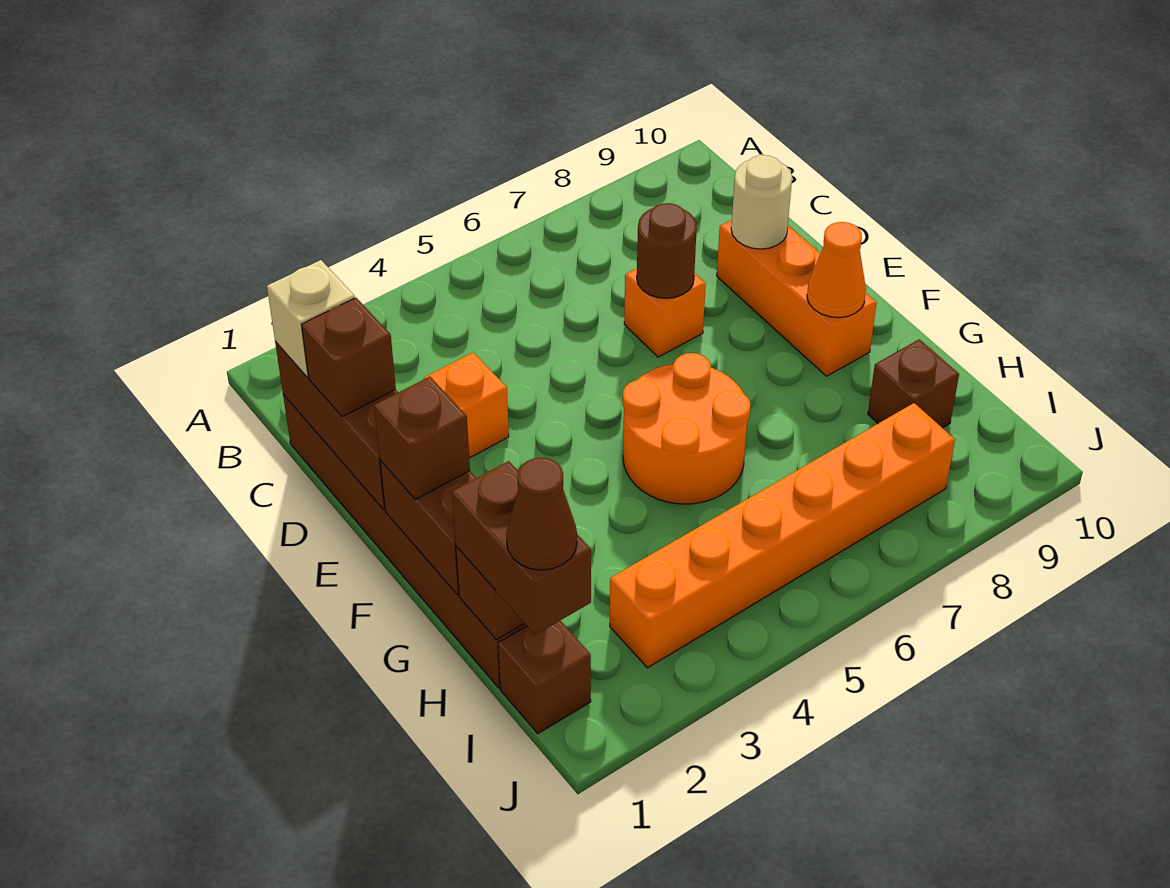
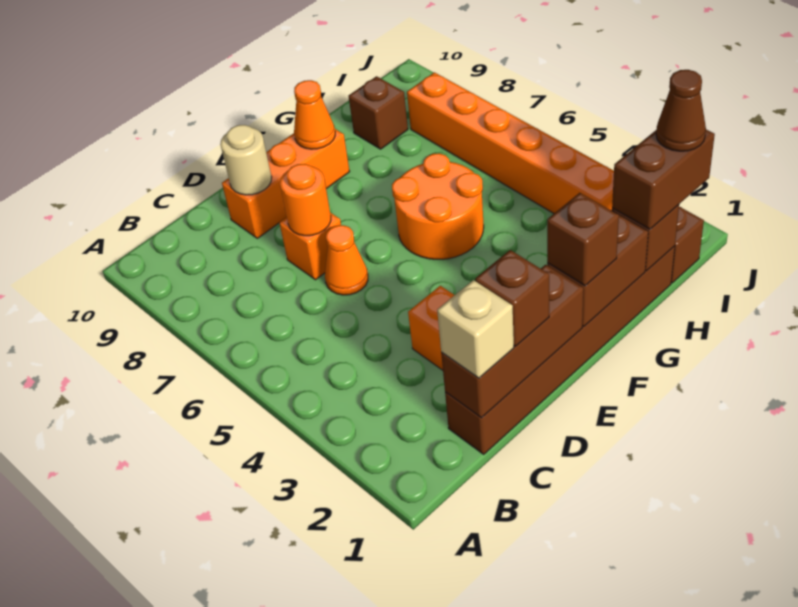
none -> orange cone D6 level 1
brown round brick D7 level 2 -> orange round brick D7 level 2

